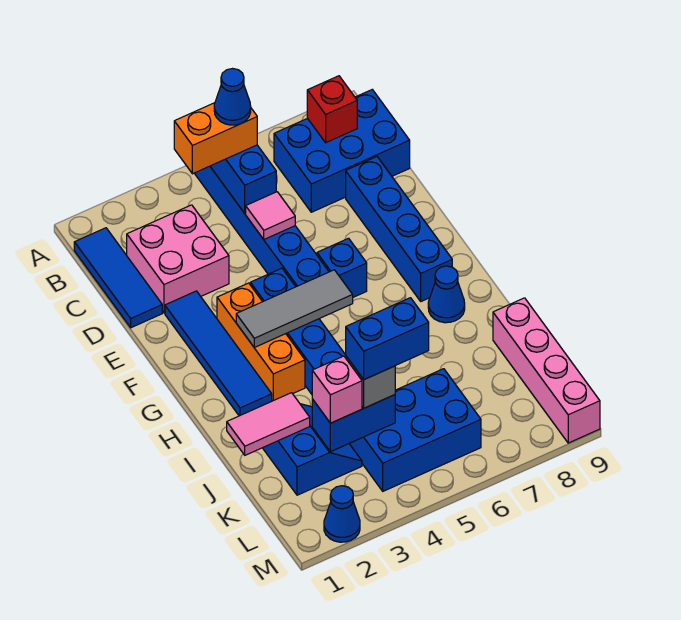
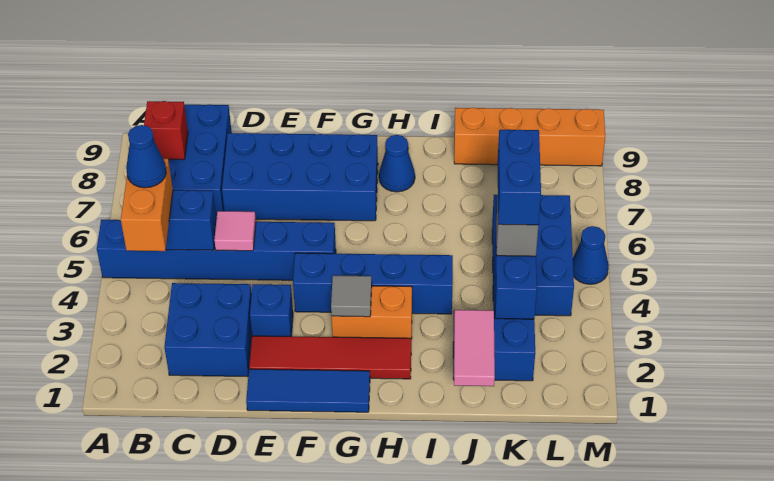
blue tile B1:D1 level 1 -> blue tile E1:G1 level 1
pink brick C2:D3 level 1 -> blue brick C2:D3 level 1
blue brick D8:G8 level 1 -> blue brick D7:G8 level 1
blue tile E2:H2 level 1 -> red tile E2:H2 level 1
orange brick F3:H3 level 1 -> orange brick G3:H3 level 1
blue brick F6 level 1 -> blue brick E3 level 1
grey tile G3:G5 level 2 -> grey tile G3 level 2
pink brick J9:M9 level 1 -> orange brick J9:M9 level 1
pink brick K3 level 3 -> none
blue cone M2 level 1 -> blue cone M5 level 1

